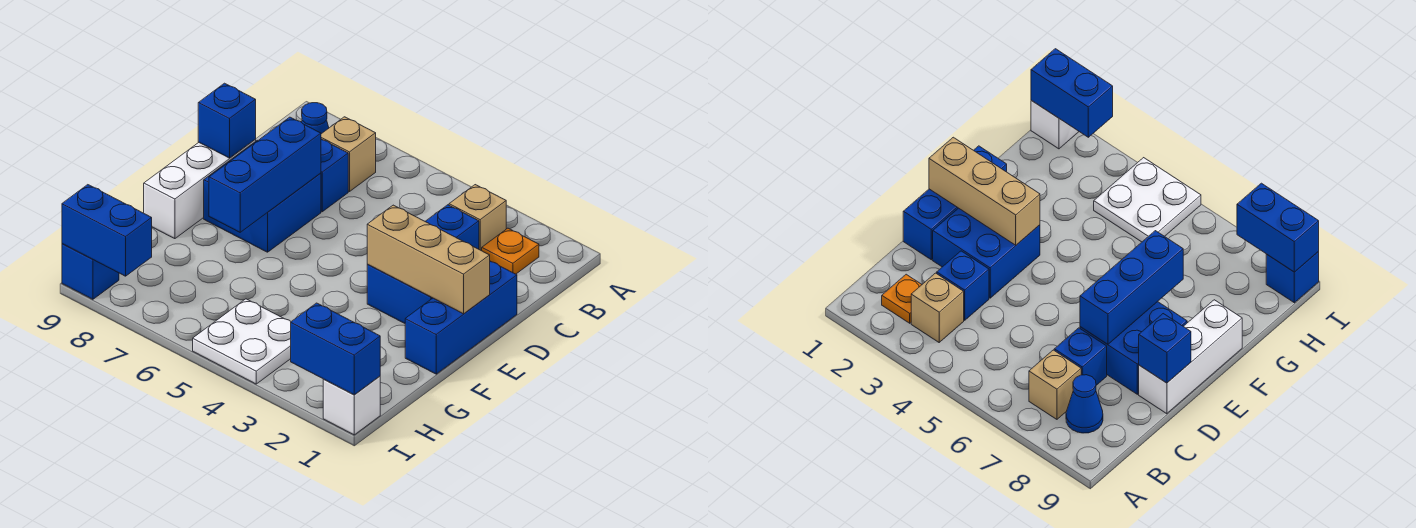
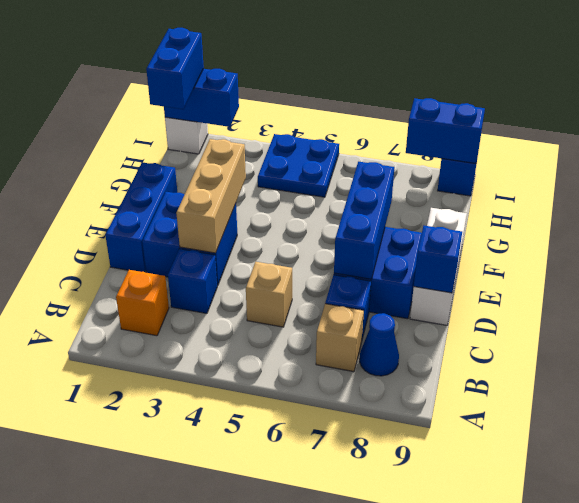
orange plate B2 level 1 -> orange brick B2 level 1
tan brick B3 level 1 -> tan brick C5 level 1
tan brick E1:E3 level 2 -> tan brick D3:F3 level 2
none -> blue brick H1:I1 level 3
white plate H4:I5 level 1 -> blue plate H4:I5 level 1

